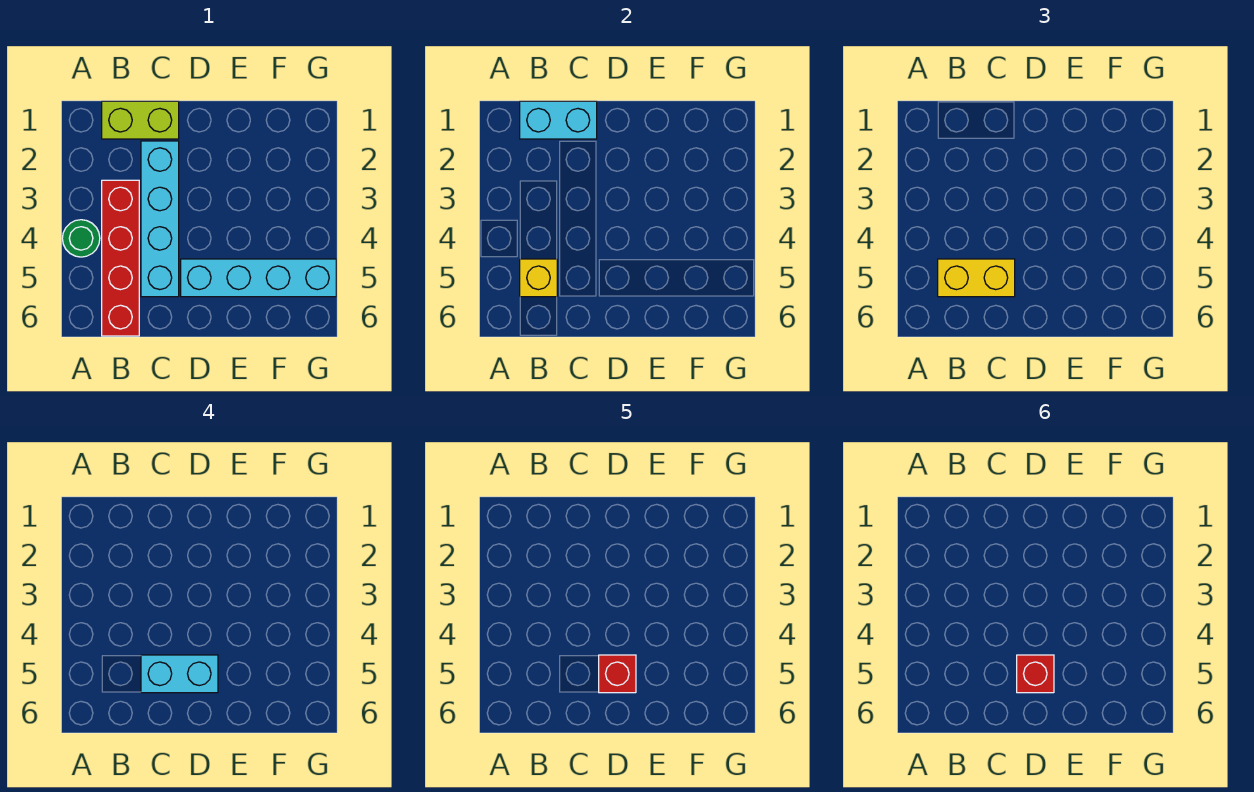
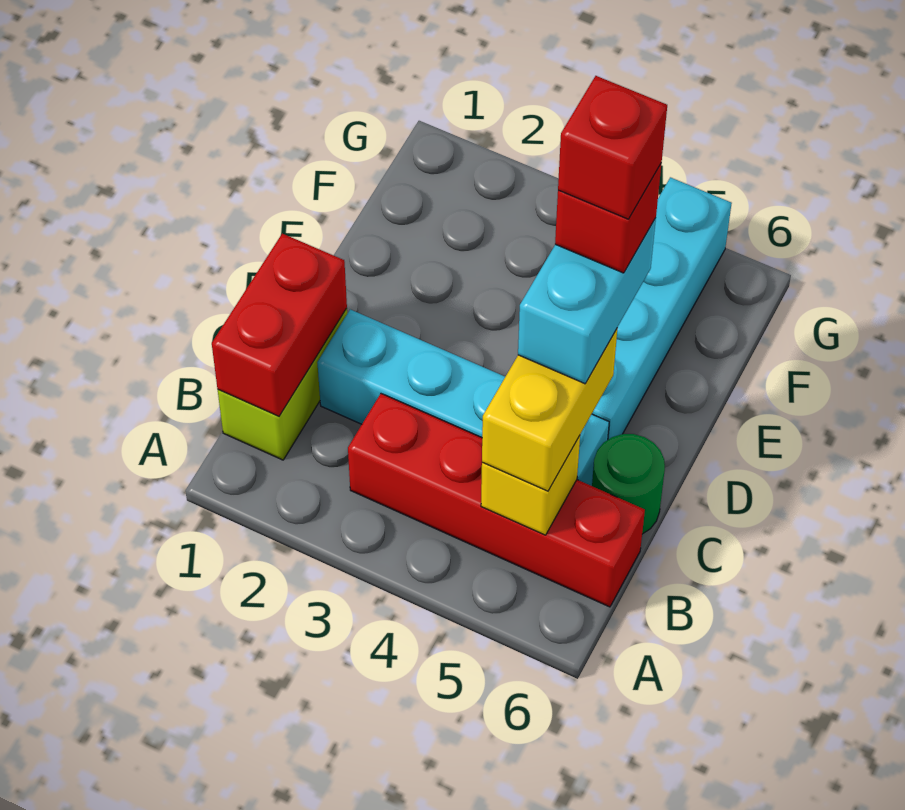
green round brick A4 level 1 -> green round brick C6 level 1
cyan brick B1:C1 level 2 -> red brick B1:C1 level 2

